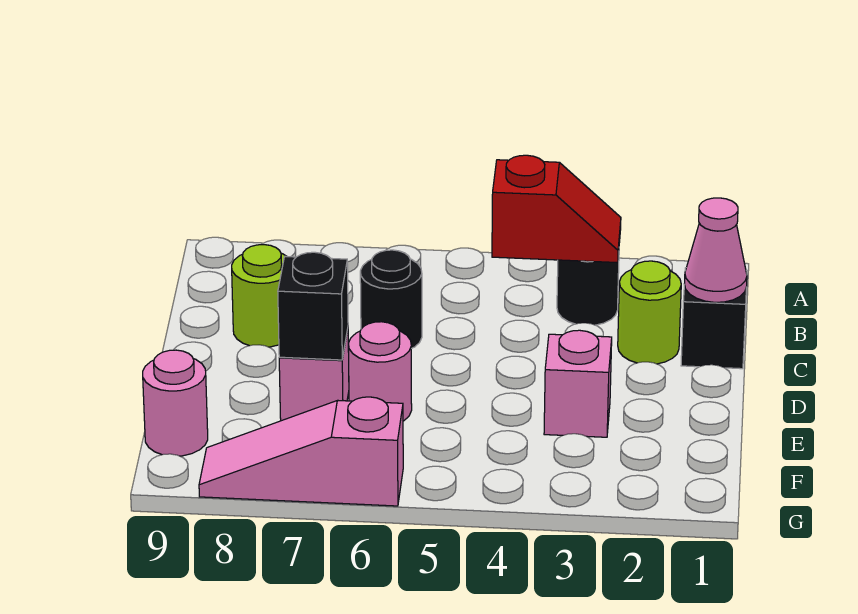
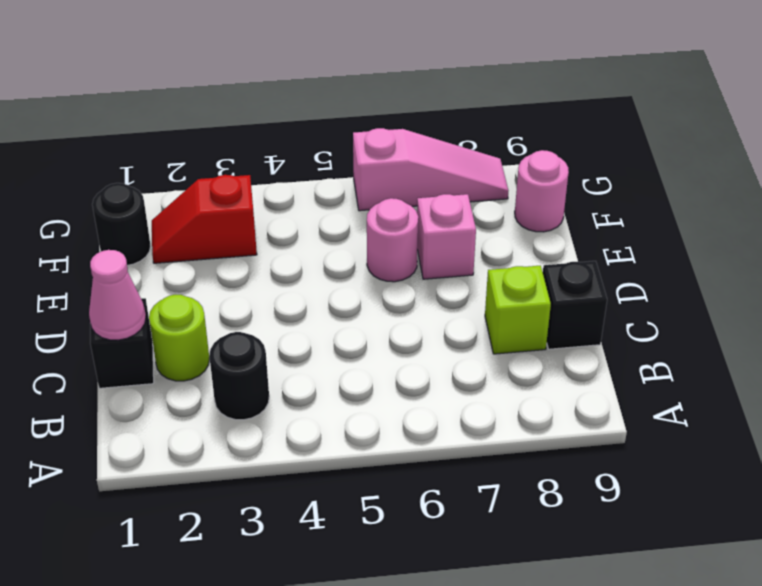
red slope B3:B4 level 2 top 4 -> red slope F2:F3 level 1 top 3
black round brick C6 level 1 -> black round brick F1 level 1
lime round brick C8 level 1 -> lime brick C8 level 1
pink brick E3 level 1 -> none
black brick E7 level 2 -> black brick C9 level 1

